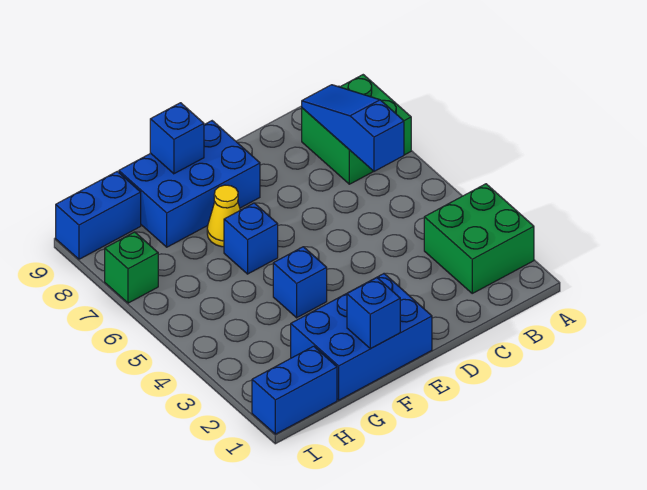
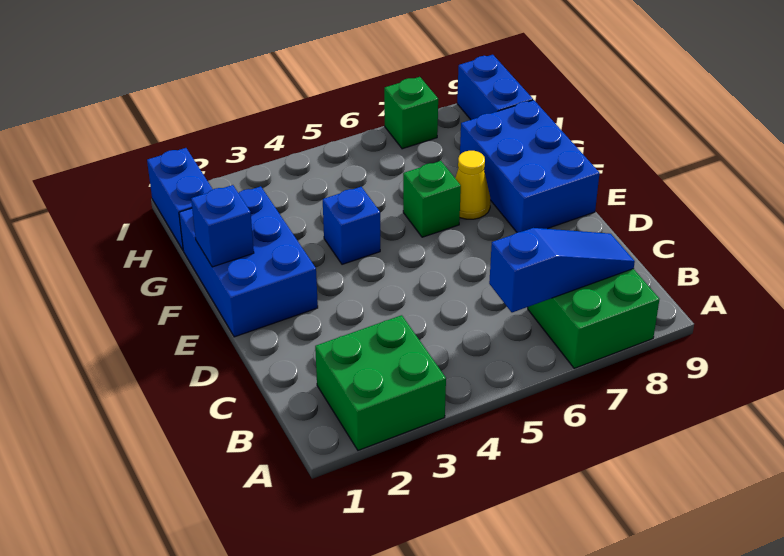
blue brick F6 level 1 -> green brick F6 level 1
blue brick F9 level 2 -> none

